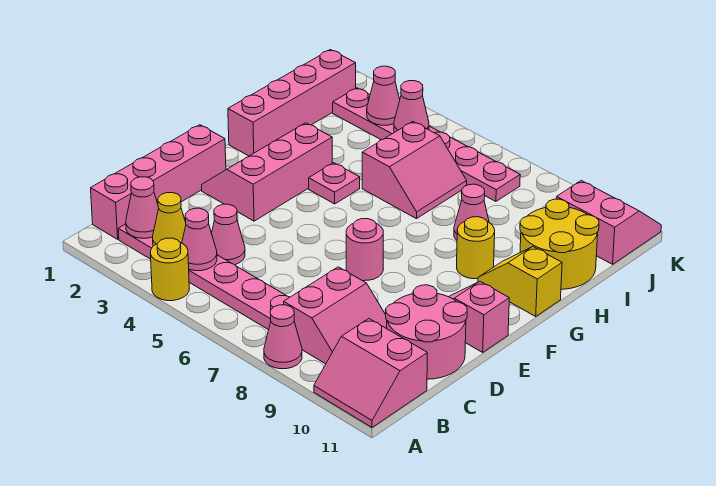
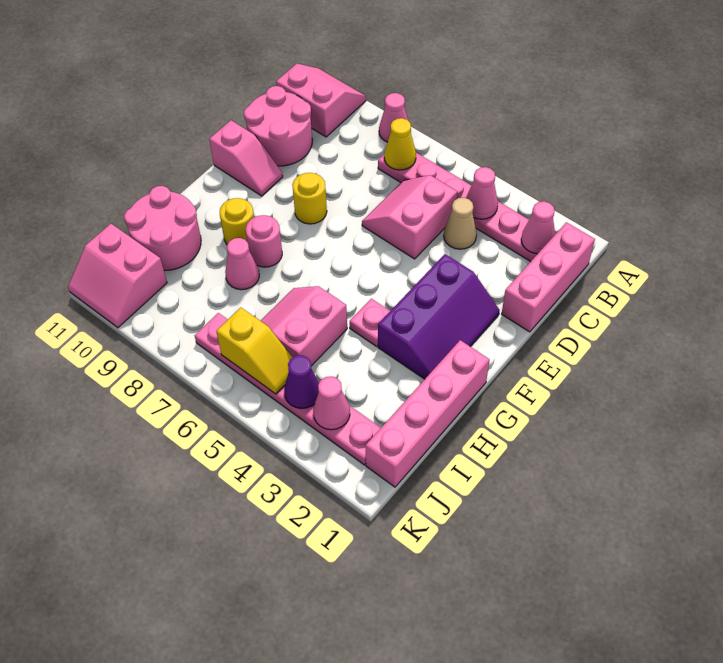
yellow round brick A4 level 1 -> yellow round brick E8 level 1
pink brick B1:E1 level 1 -> pink brick B1:D1 level 1
yellow cone B3 level 2 -> yellow cone B7 level 2
pink slope B8:C9 level 1 top 8 -> pink slope C5:D6 level 1 top 5
pink cone C4 level 1 -> tan cone C4 level 1
pink slope E2:G3 level 1 top 3 -> purple slope E2:G3 level 1 top 3
pink round brick E7 level 1 -> pink round brick G8 level 1
yellow slope G10:G11 level 1 top 11 -> yellow slope J5:J6 level 2 top 6
yellow round brick H10:I11 level 1 -> pink round brick H10:I11 level 1
pink cone J4 level 2 -> purple cone J4 level 2

